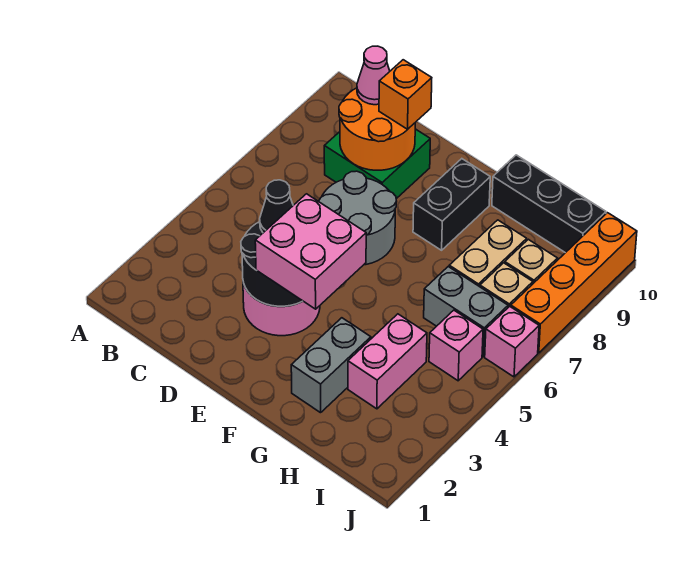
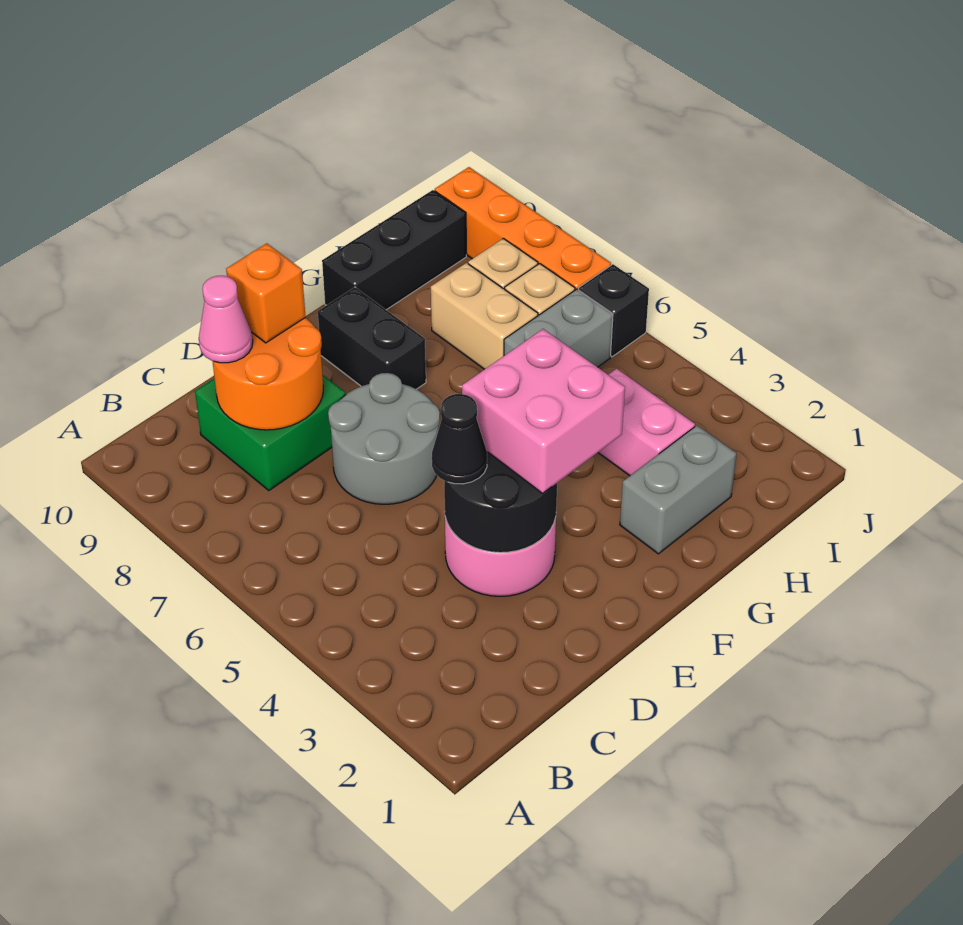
grey brick G2:G3 level 1 -> grey brick G2:H2 level 1
pink brick I5 level 1 -> none
pink brick J6 level 1 -> black brick J6 level 1

